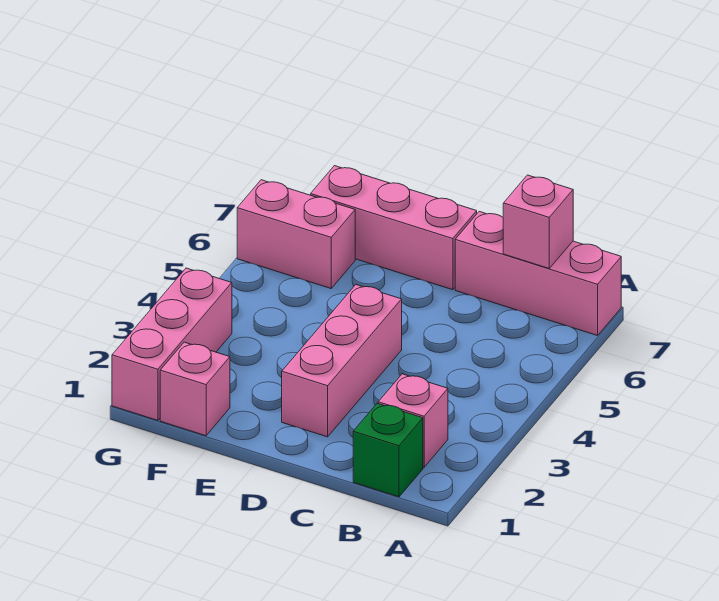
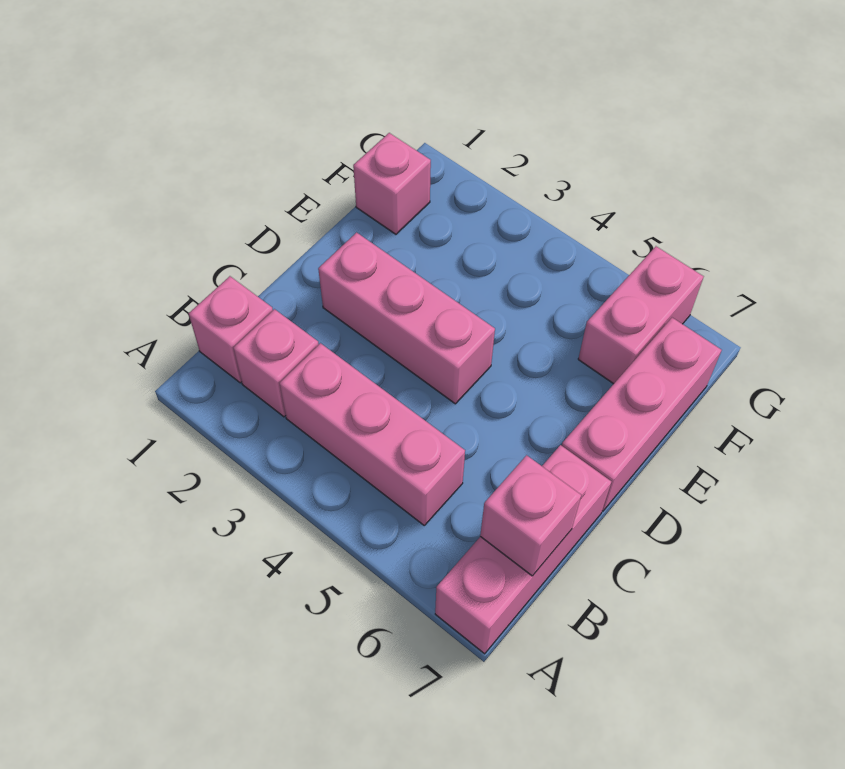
green brick B1 level 1 -> pink brick B1 level 1
pink brick G1:G3 level 1 -> pink brick B3:B5 level 1

